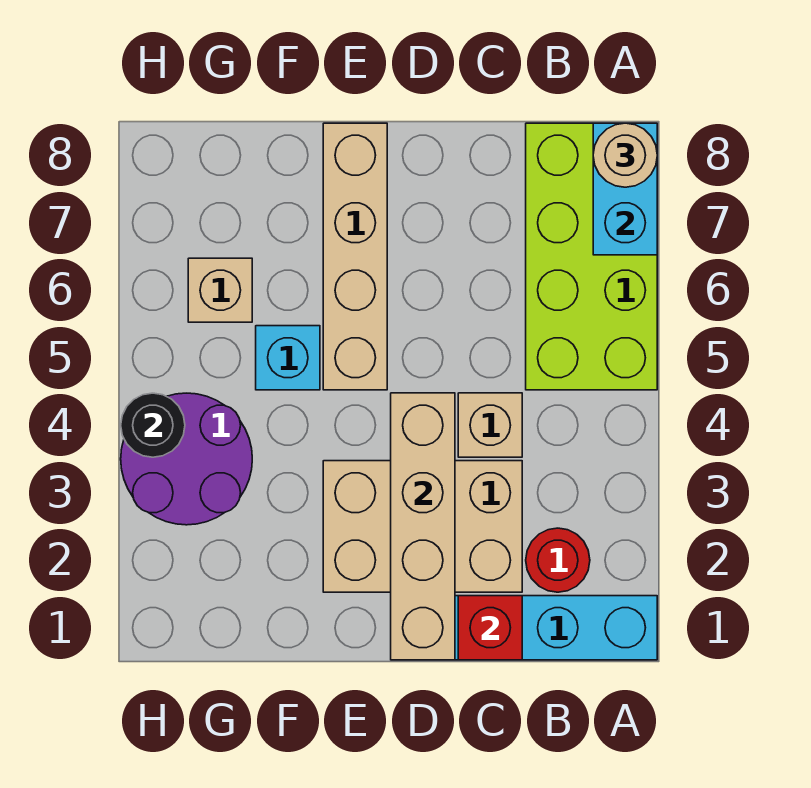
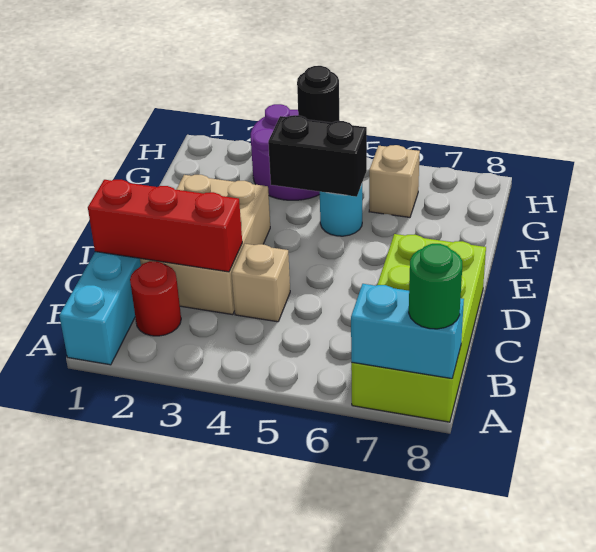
lime brick A5:B8 level 1 -> lime brick A7:D8 level 1
tan round brick A8 level 3 -> green round brick A8 level 3
red brick C1 level 2 -> red brick C1:C3 level 2
tan brick D1:D4 level 2 -> none
tan brick E5:E8 level 1 -> none
none -> black brick F4:F5 level 2
cyan brick F5 level 1 -> cyan round brick F5 level 1

